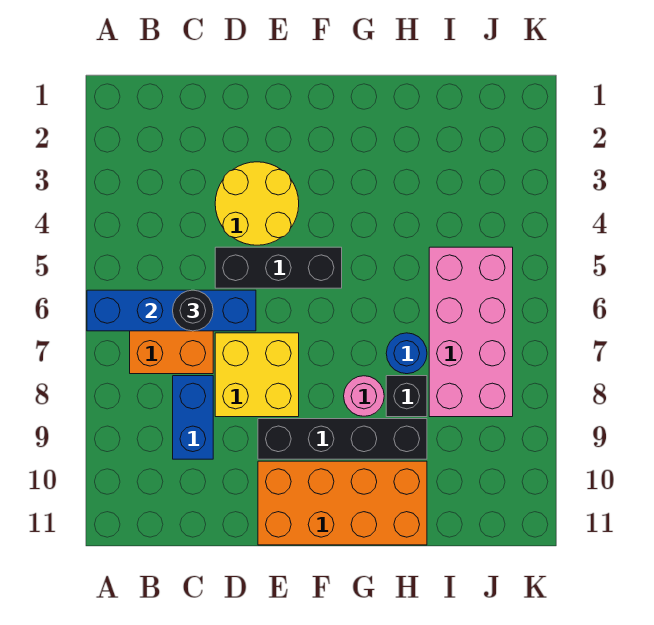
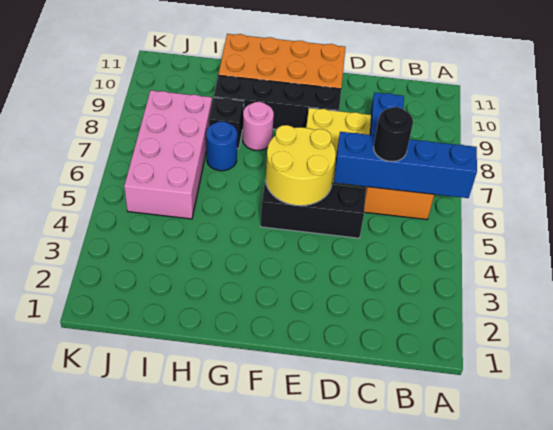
yellow round brick D3:E4 level 1 -> yellow round brick E5:F6 level 2

